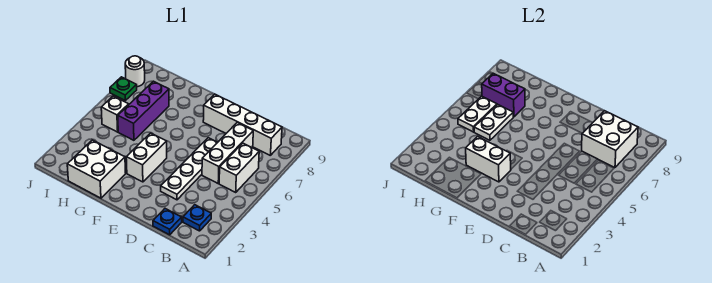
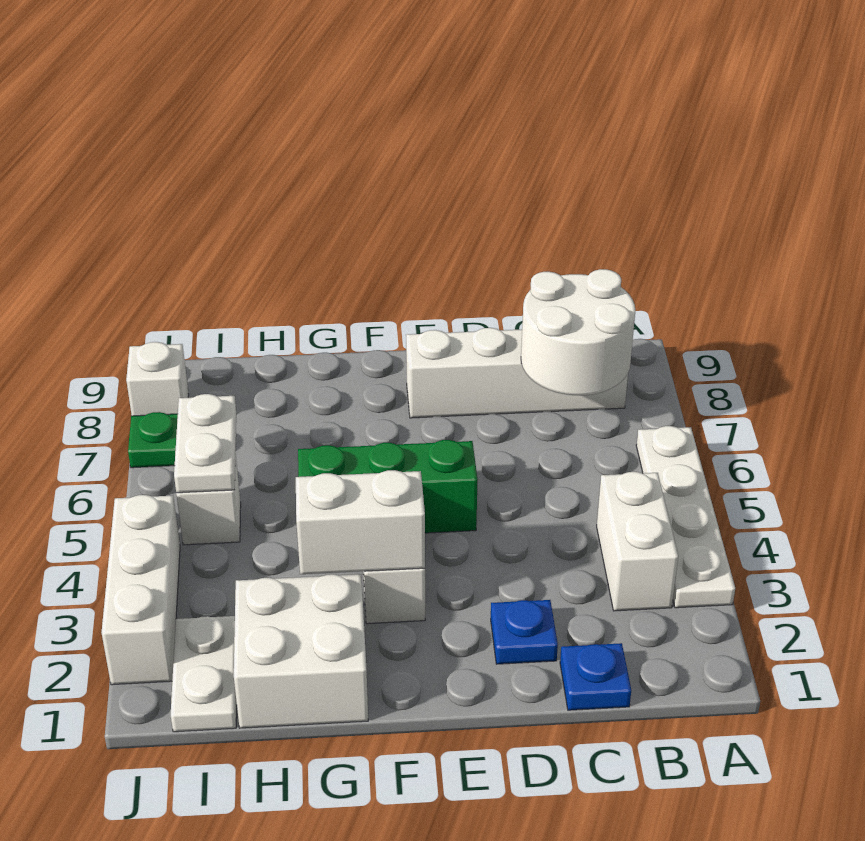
blue plate B2 level 1 -> blue plate D2 level 1
white brick B5:B6 level 1 -> white brick B3:B4 level 1
white brick B7:C8 level 2 -> white round brick B7:C8 level 2
white brick C5:C7 level 1 -> white brick J2:J4 level 1
white plate D3:D6 level 1 -> white plate A3:A6 level 1
none -> green brick E5:G5 level 1
purple brick H5:H7 level 1 -> none
white plate H5:H6 level 2 -> white plate I1:I2 level 1
purple brick H7:I7 level 2 -> none
white round brick J8 level 1 -> white brick J8 level 1

